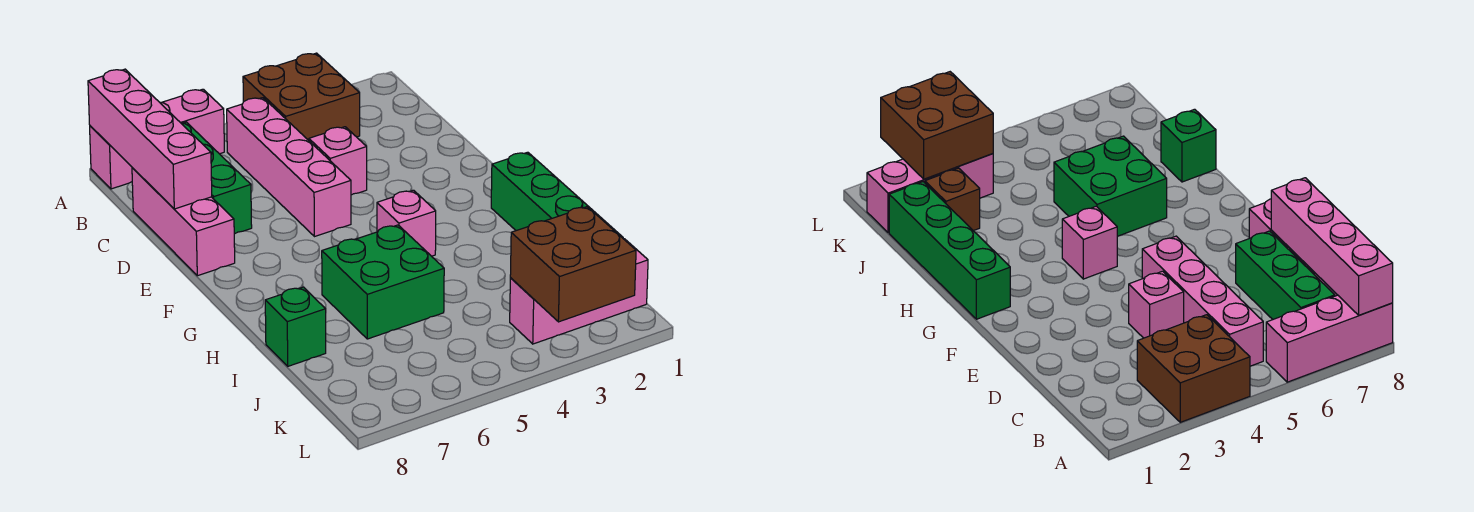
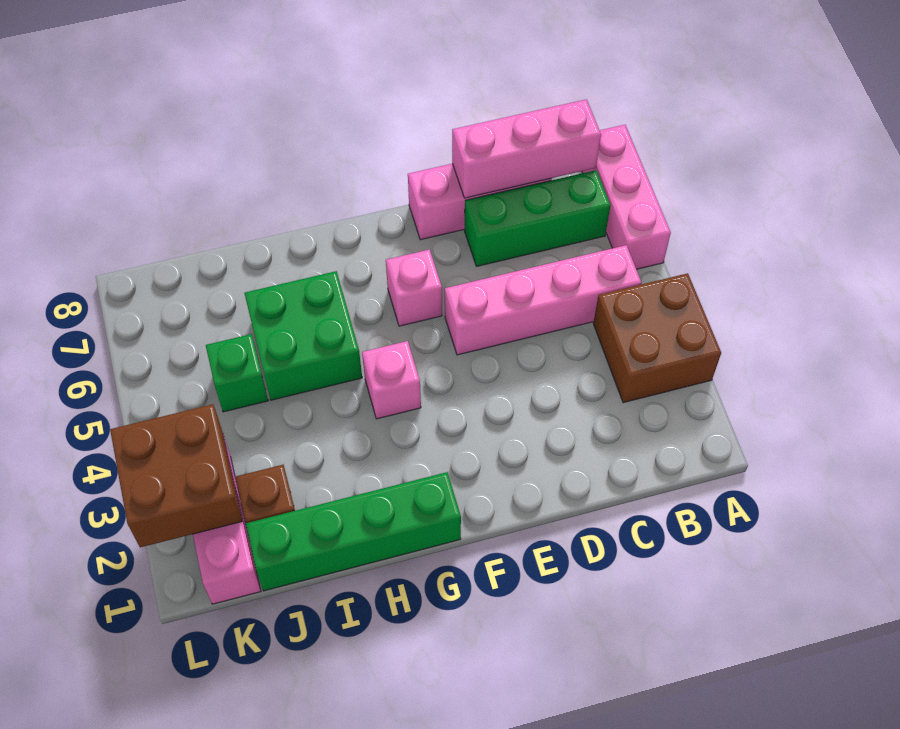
pink brick A8:D8 level 2 -> pink brick B8:D8 level 2
pink brick D4 level 1 -> pink brick F6 level 1
green brick I8 level 1 -> green brick J5 level 1

